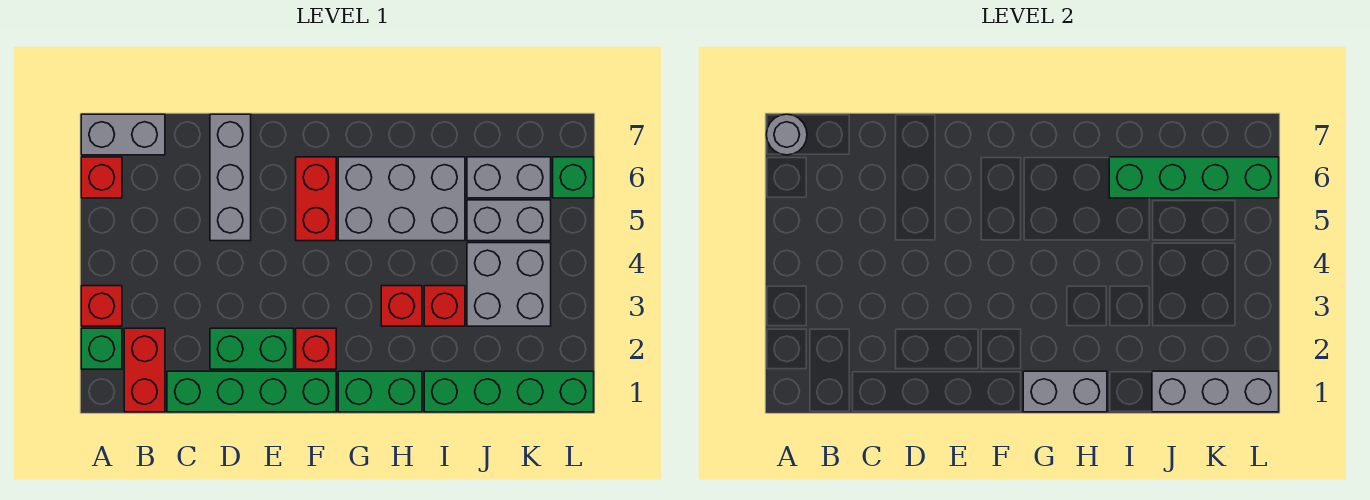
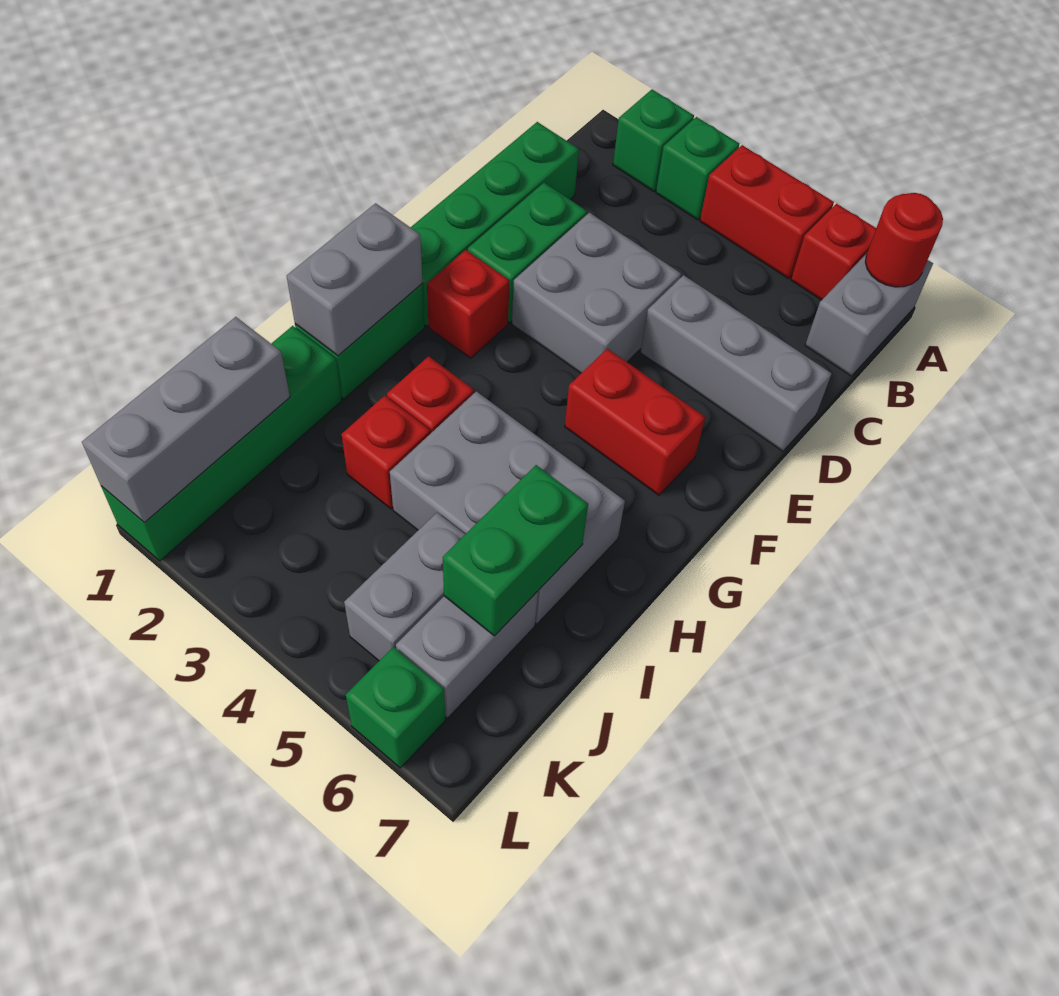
red brick A3 level 1 -> green brick A3 level 1
grey round brick A7 level 2 -> red round brick A7 level 2
red brick B1:B2 level 1 -> red brick A4:A5 level 1
grey brick G5:I6 level 1 -> grey brick H4:I6 level 1
green brick I6:L6 level 2 -> green brick I6:J6 level 2
grey brick J3:K4 level 1 -> grey brick D3:E4 level 1

